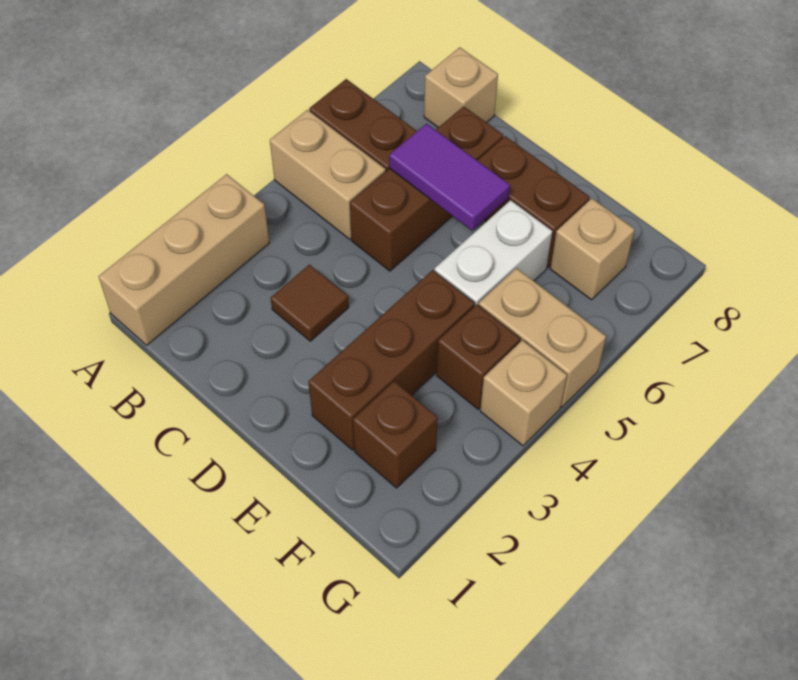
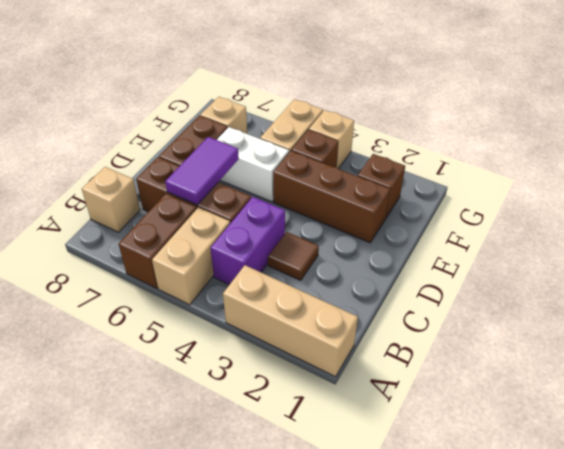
none -> purple brick B4:C4 level 1

